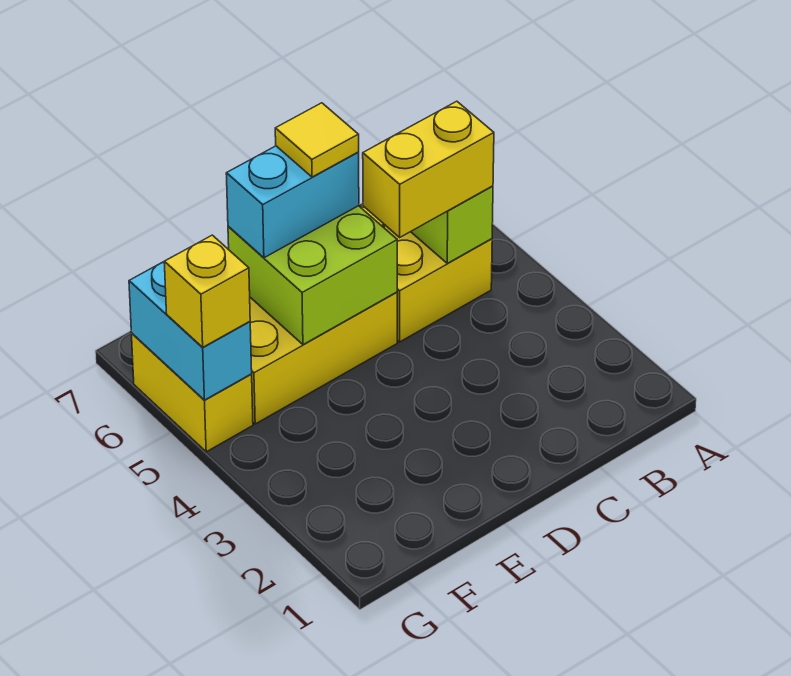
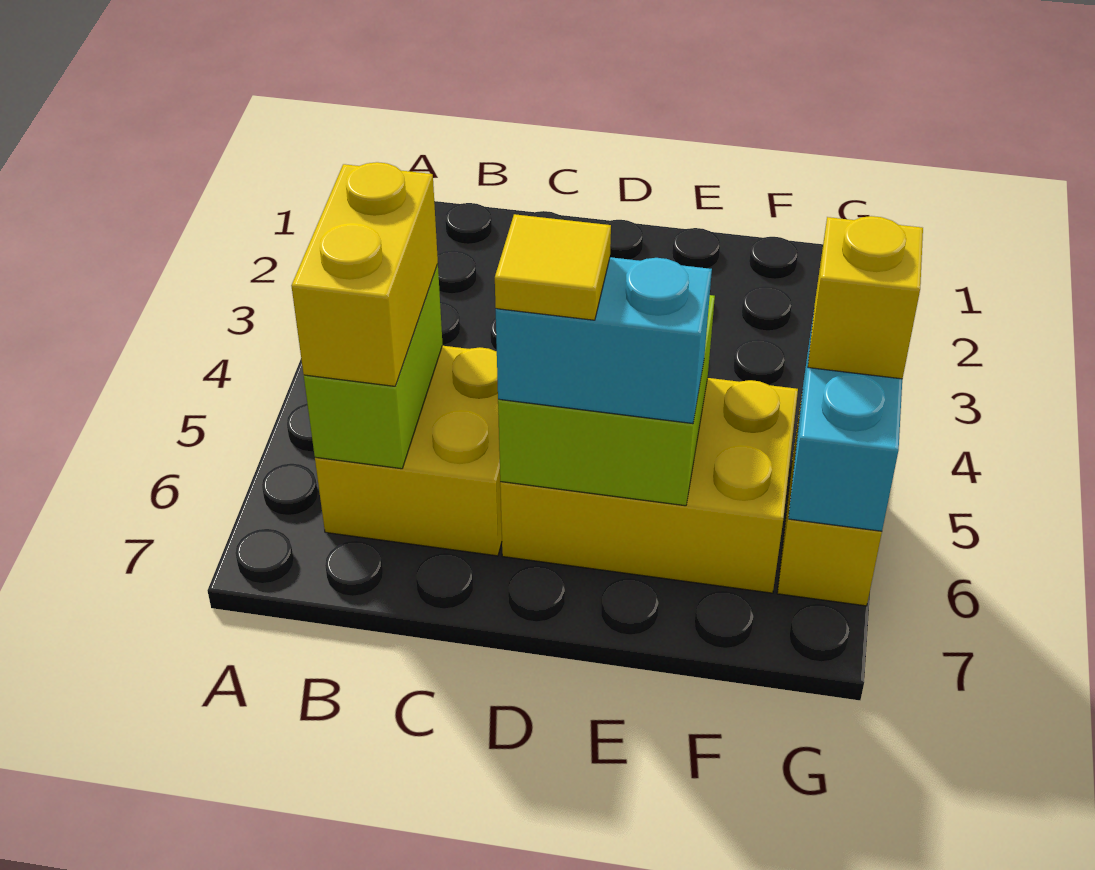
yellow brick B5:C5 level 3 -> yellow brick B5:B6 level 3

